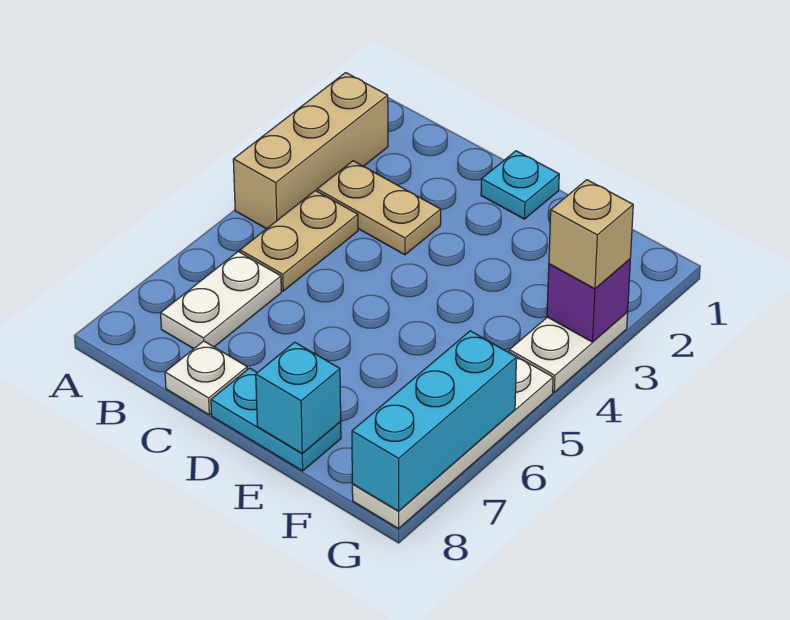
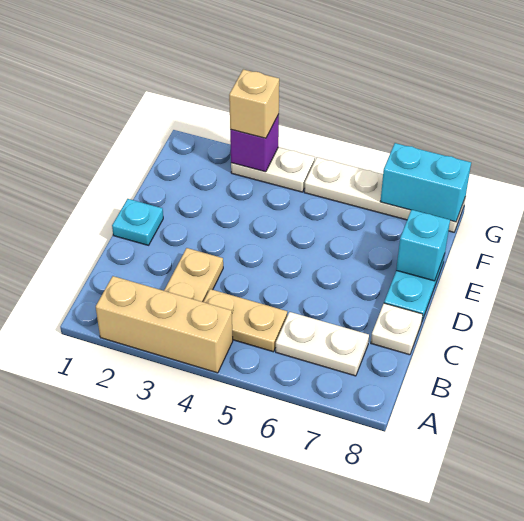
cyan brick G6:G8 level 2 -> cyan brick G7:G8 level 2

